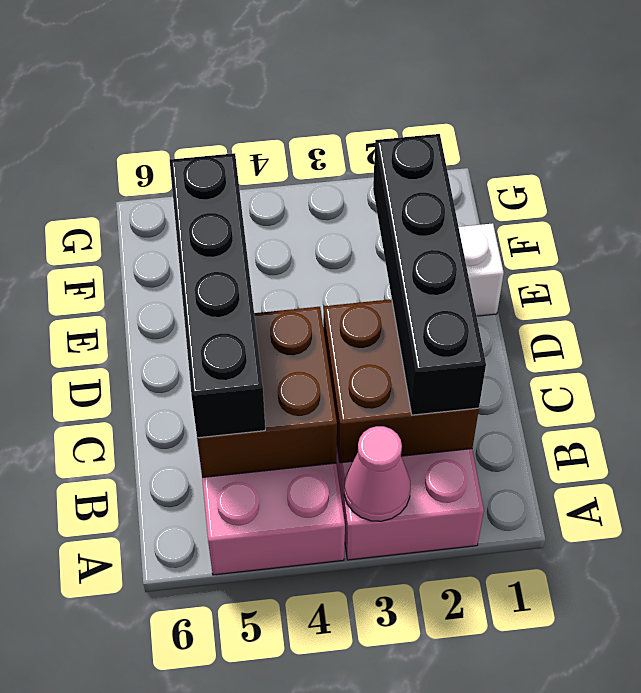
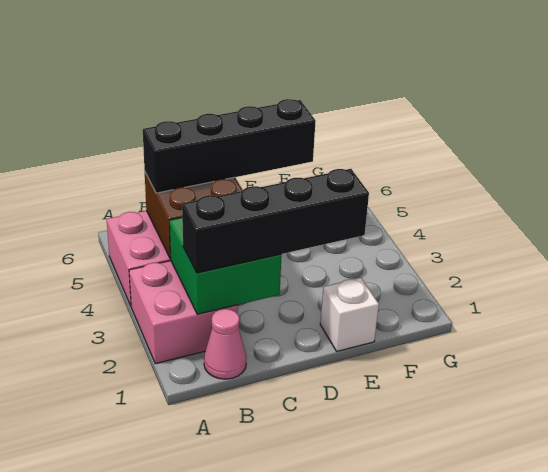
pink cone A3 level 2 -> pink cone B1 level 1
brown brick B2:C3 level 2 -> green brick B2:C3 level 2

